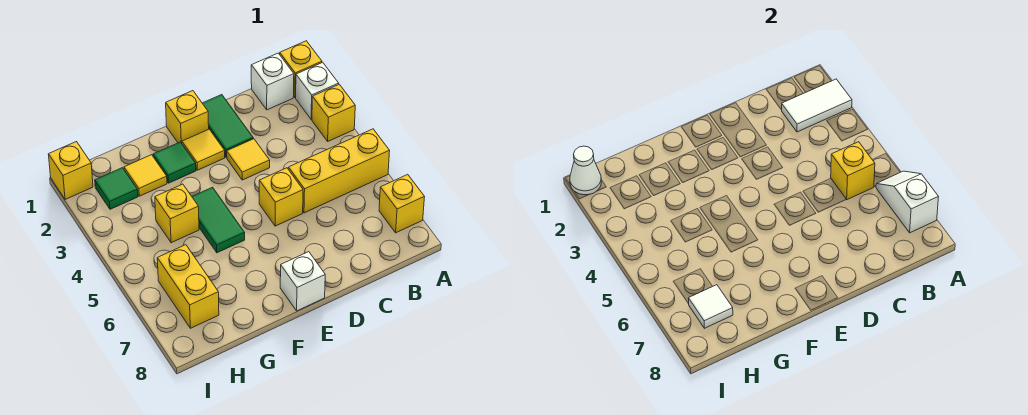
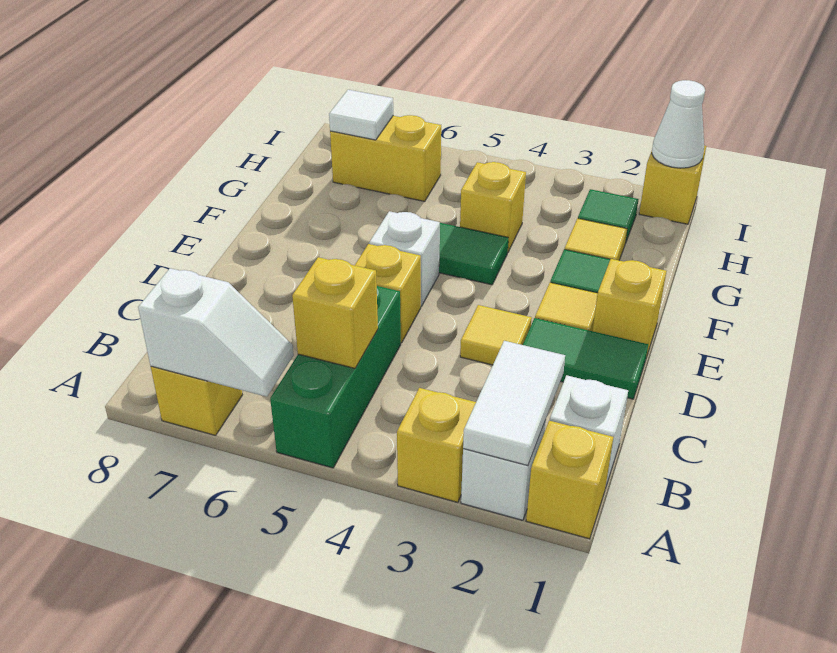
yellow brick A5:C5 level 1 -> green brick A5:C5 level 1
white brick E8 level 1 -> white brick E5 level 1

